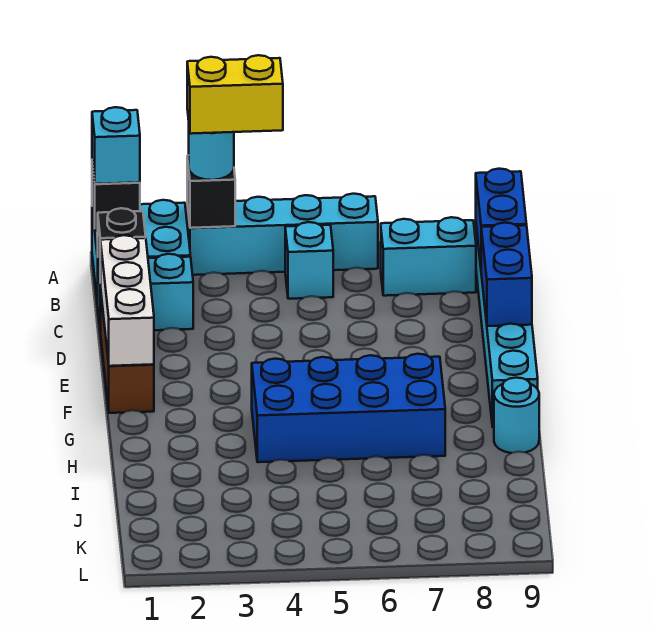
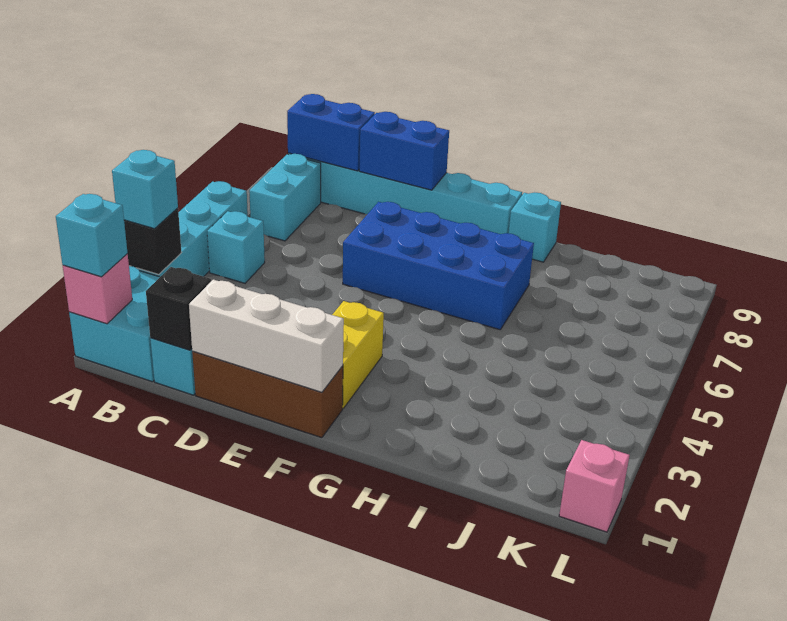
black brick A1 level 2 -> pink brick A1 level 2
cyan round brick A3 level 3 -> cyan brick A3 level 3
yellow brick A3:A4 level 4 -> yellow brick F2:F3 level 1
blue brick G4:H7 level 1 -> blue brick E6:H7 level 1
cyan round brick H9 level 1 -> cyan brick H9 level 1
none -> pink brick L1 level 1

